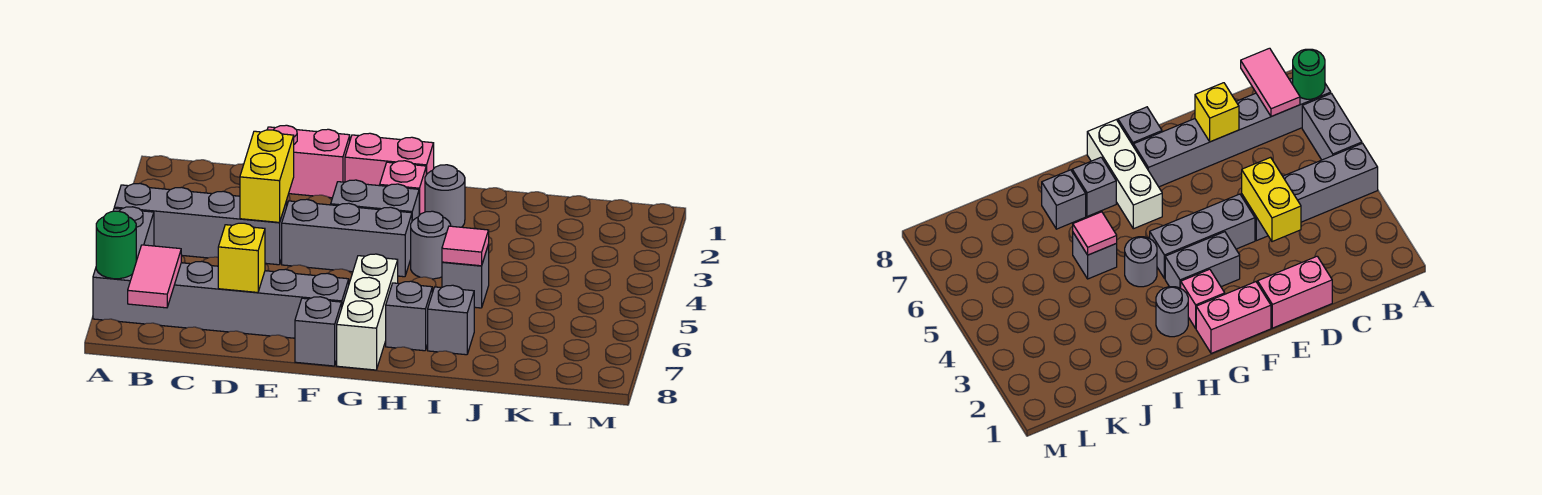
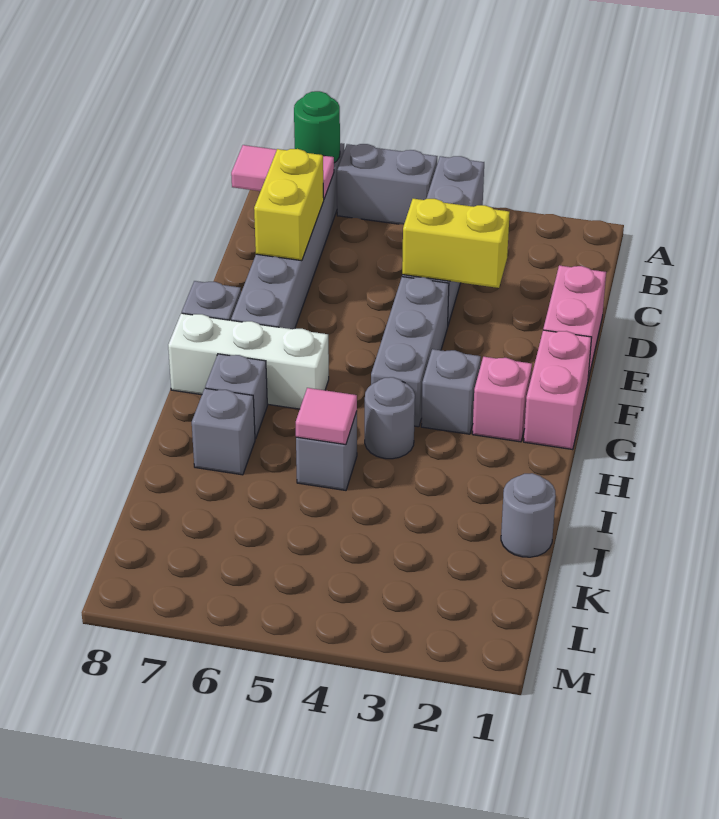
yellow brick D7 level 2 -> yellow brick C7:D7 level 2
grey brick F3:G3 level 1 -> grey brick G3 level 1
grey round brick H2 level 1 -> grey round brick J1 level 1

